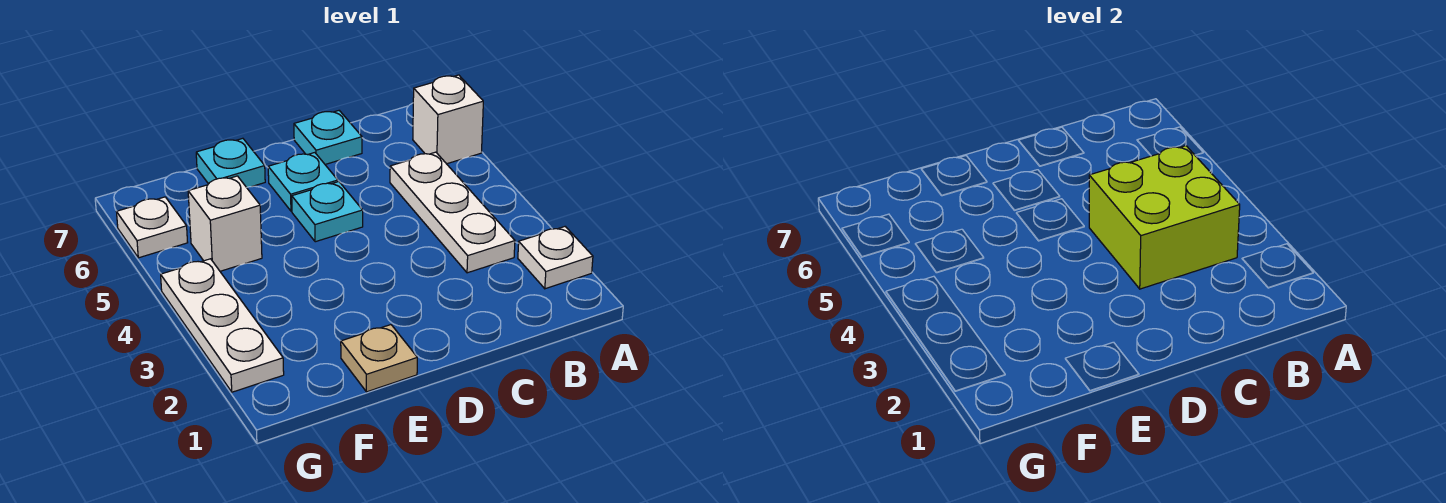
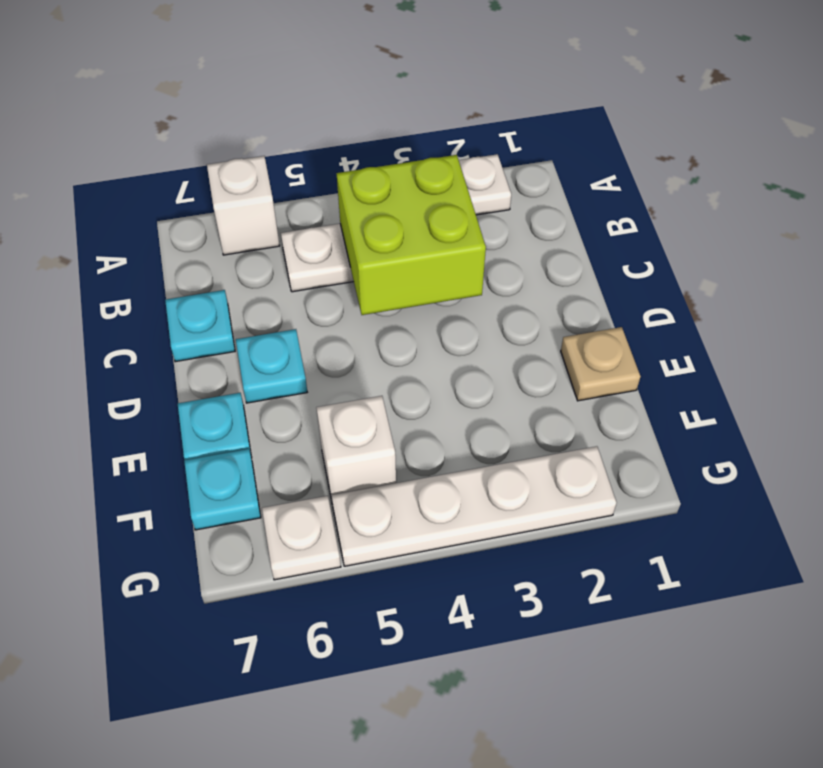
cyan plate D5 level 1 -> cyan plate F7 level 1
white plate G2:G4 level 1 -> white plate G2:G5 level 1

